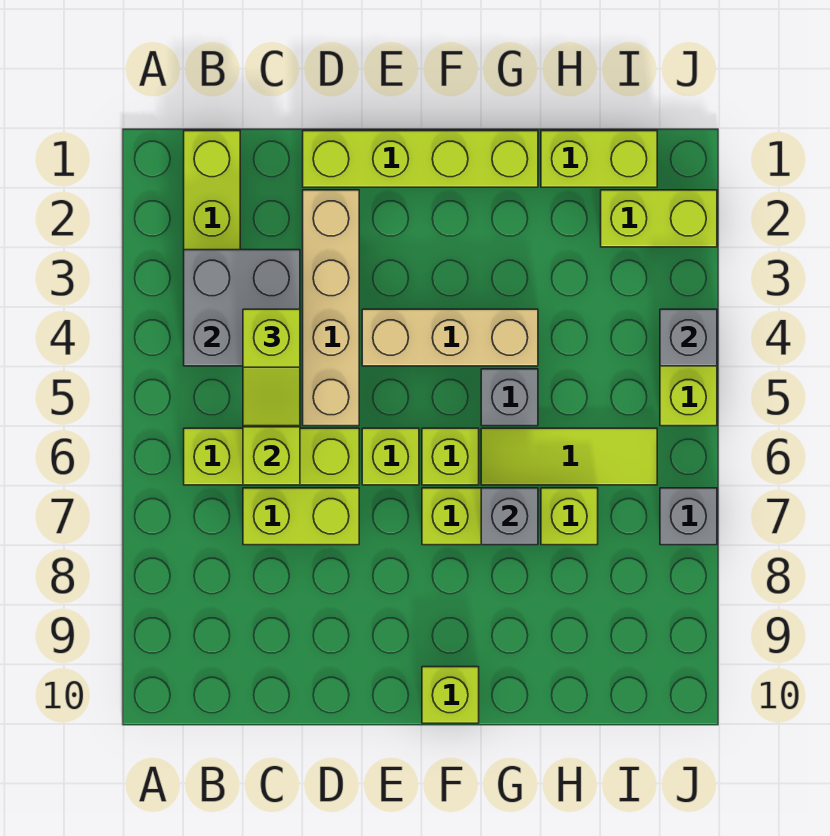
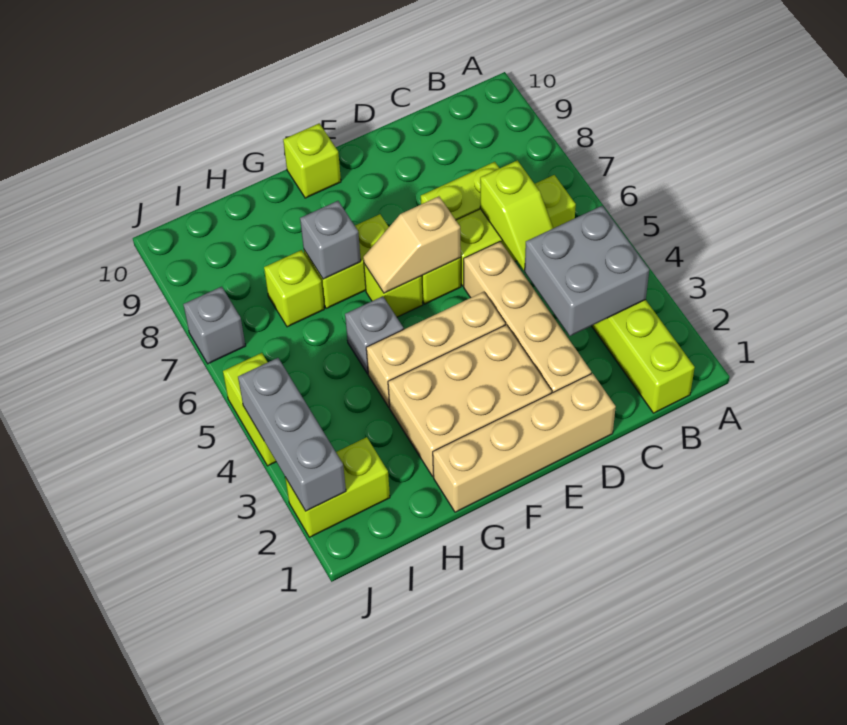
lime slope C4:C5 level 3 top 4 -> none
lime brick D1:G1 level 1 -> tan brick D1:G1 level 1
none -> tan brick E2:G3 level 1
none -> tan slope E6:F6 level 2 top E
lime tile G6:I6 level 1 -> none
lime brick H1:I1 level 1 -> none
grey brick J4 level 2 -> grey brick J2:J4 level 2

